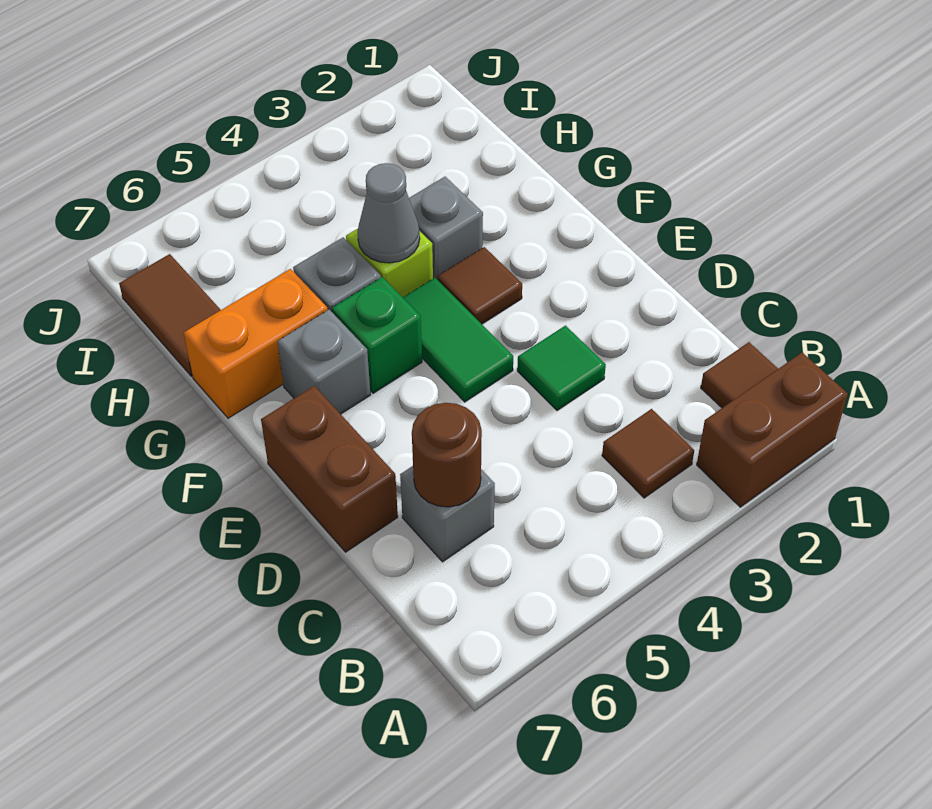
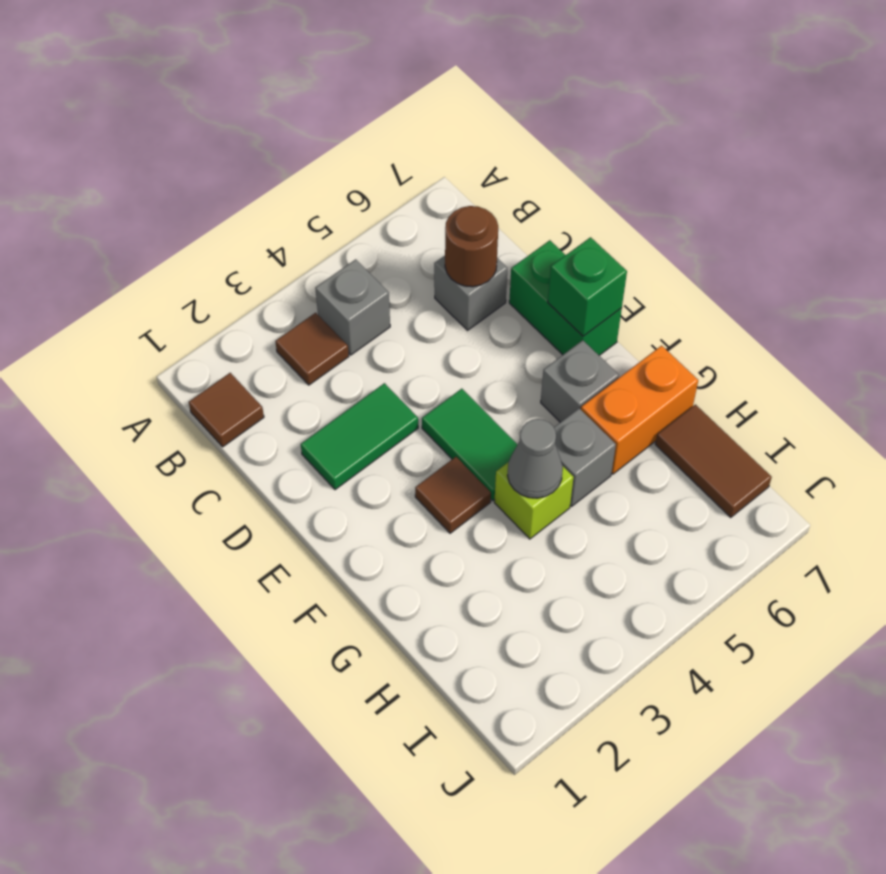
brown brick A1:A2 level 1 -> none
green tile D3 level 1 -> green tile D2:D3 level 1
brown brick D7:E7 level 1 -> green brick D7:E7 level 1
green brick F5 level 1 -> green brick E7 level 2
grey brick G3 level 1 -> grey brick B4 level 1

